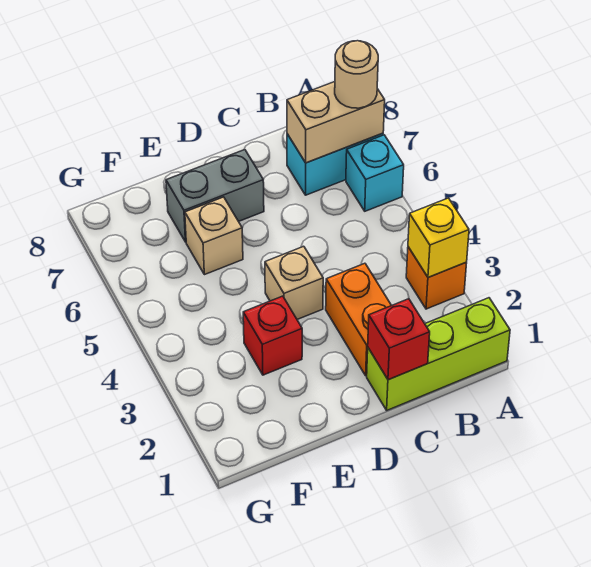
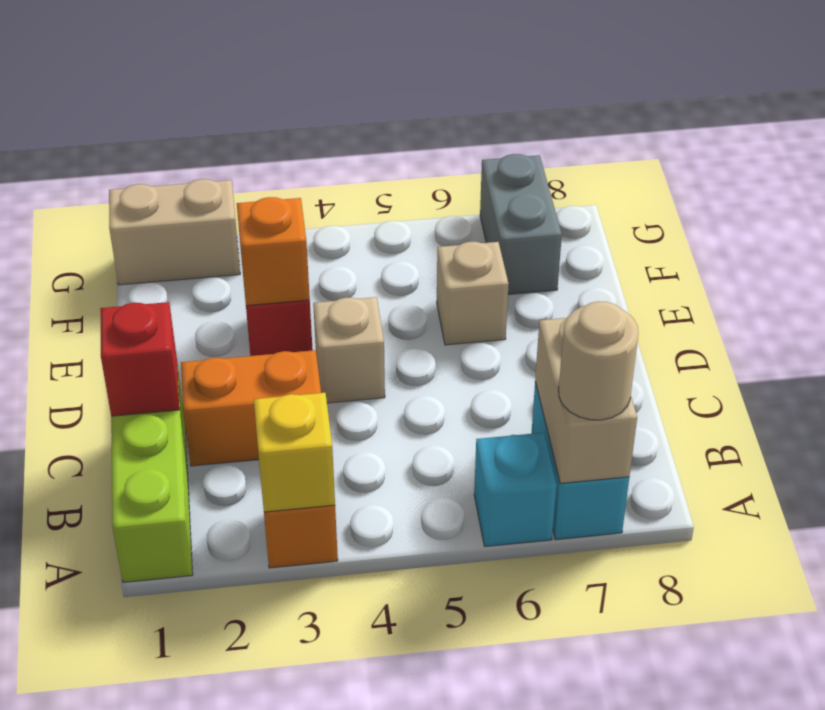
grey brick D7:E7 level 1 -> grey brick F7:G7 level 1
none -> orange brick E3 level 2
none -> tan brick G1:G2 level 1

